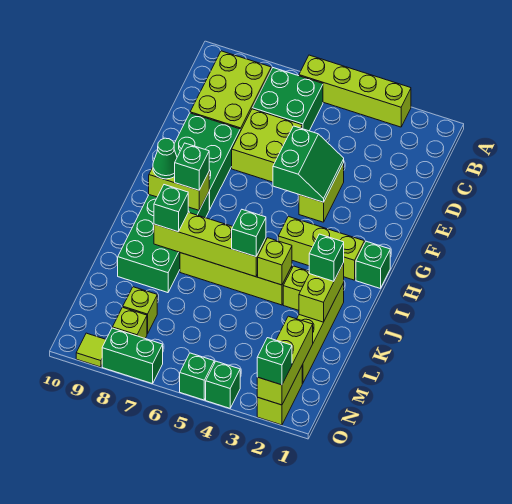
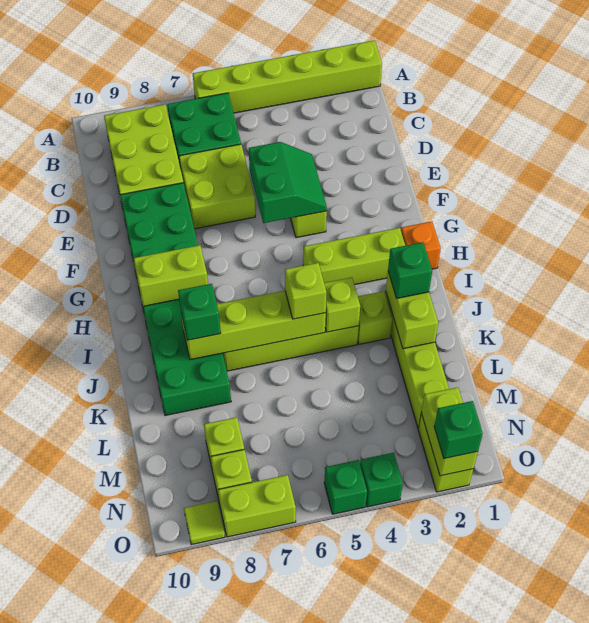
lime brick A3:A6 level 1 -> lime brick A1:A6 level 1
green brick H1 level 1 -> orange brick H1 level 1
green brick H8 level 3 -> none
green cone H9 level 3 -> none
green brick J5 level 3 -> lime brick J5 level 3
lime brick M2:O2 level 2 -> lime brick N2:O2 level 2
green brick O7:O8 level 1 -> lime brick O7:O8 level 1

